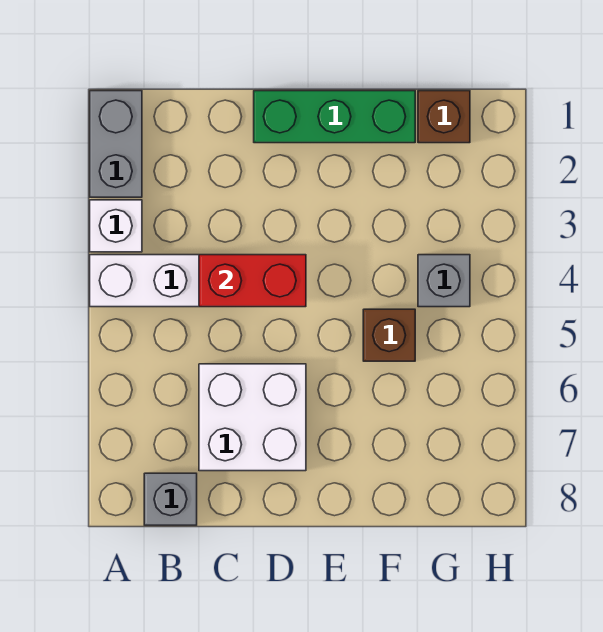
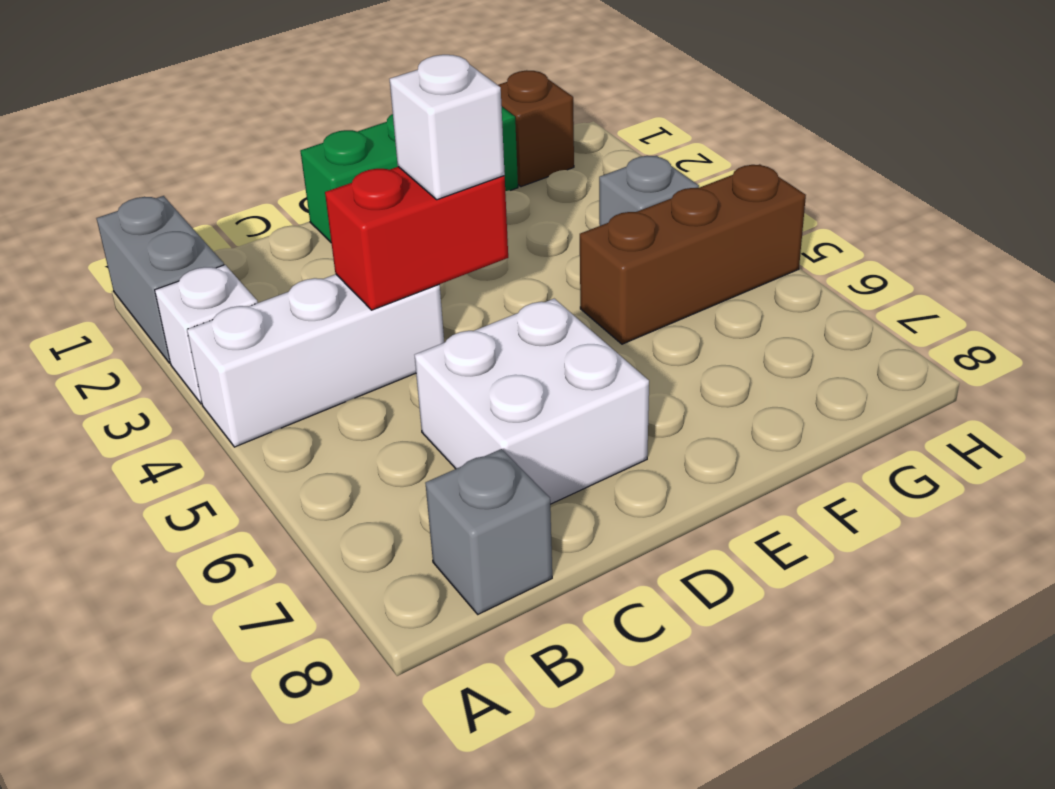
none -> white brick D4 level 3
brown brick F5 level 1 -> brown brick F5:H5 level 1

